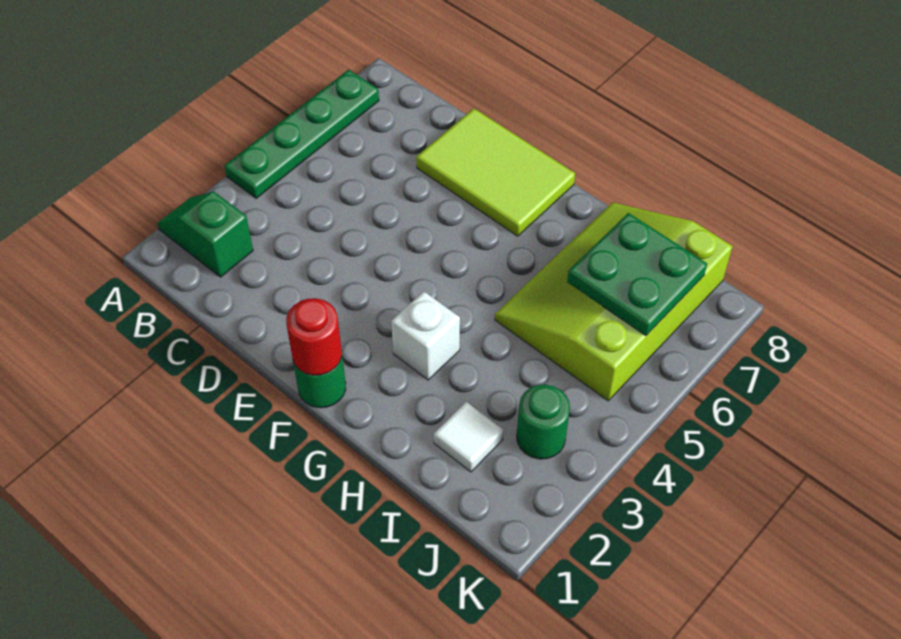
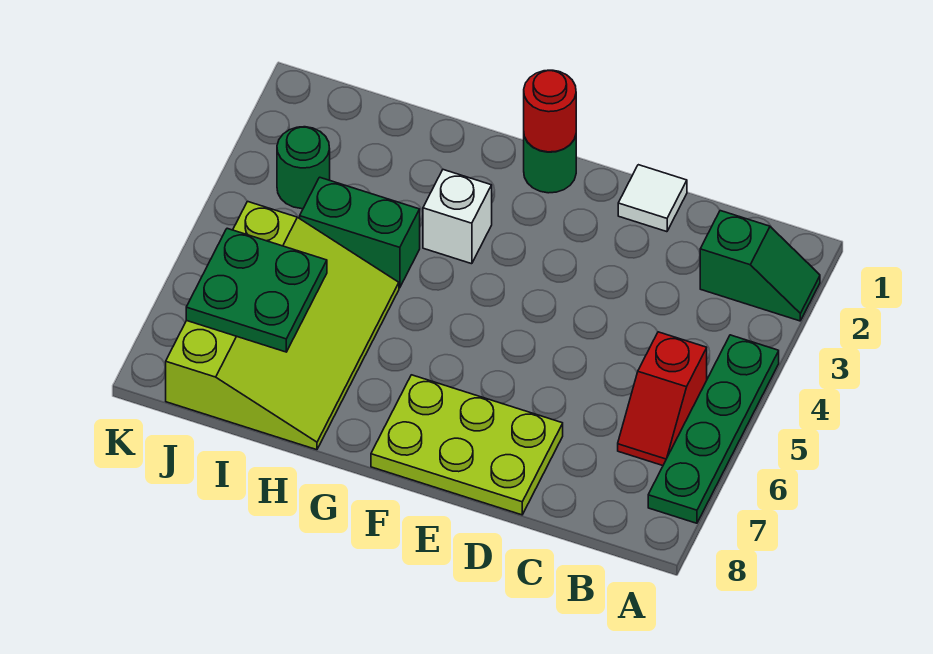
none -> red slope B5:B6 level 1 top 5
lime tile D7:F8 level 1 -> lime plate D7:F8 level 1
none -> green brick H4:I4 level 1
white tile I2 level 1 -> white tile D1 level 1

